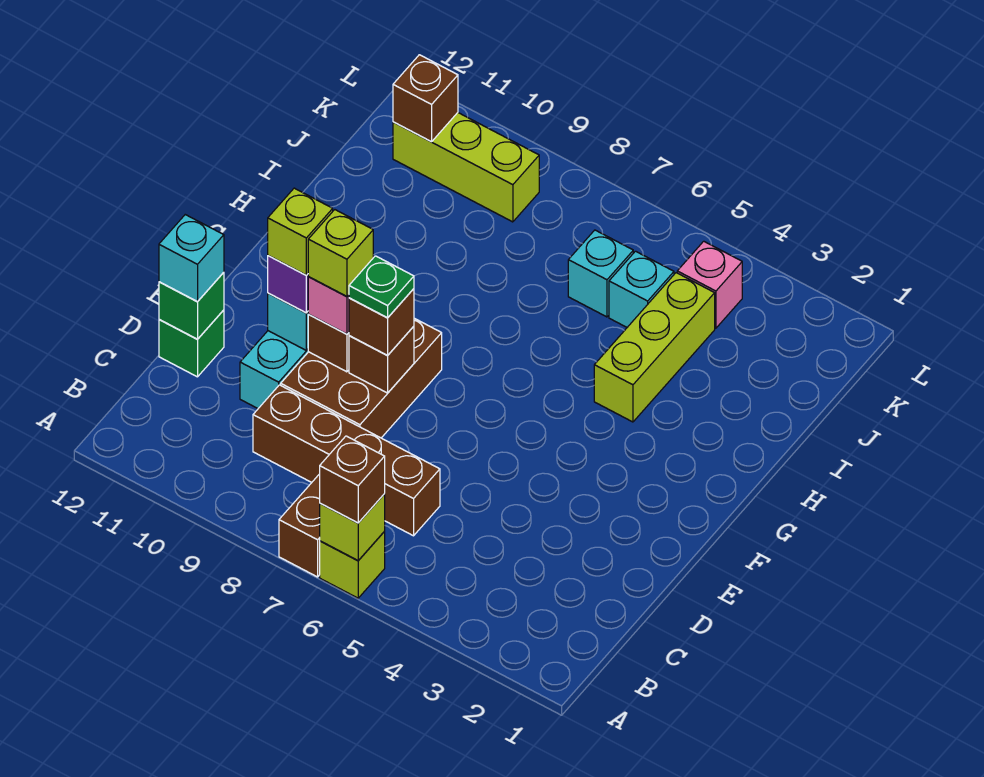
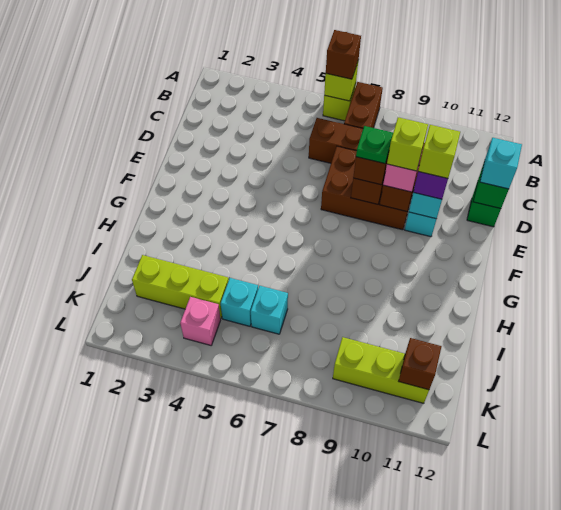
brown brick D8:F9 level 1 -> brown brick D7:E9 level 1
lime brick H4:J4 level 1 -> lime brick J2:J4 level 1

